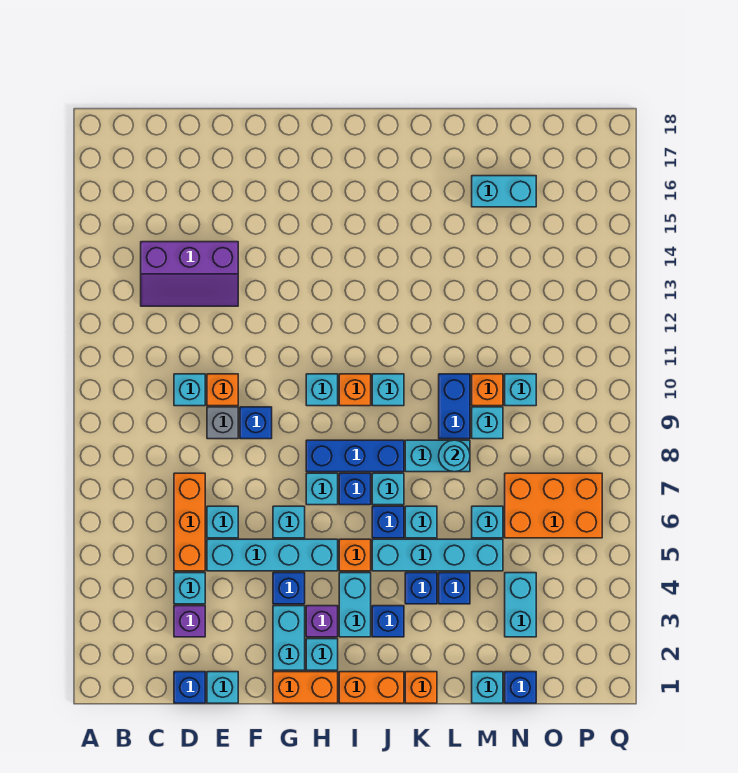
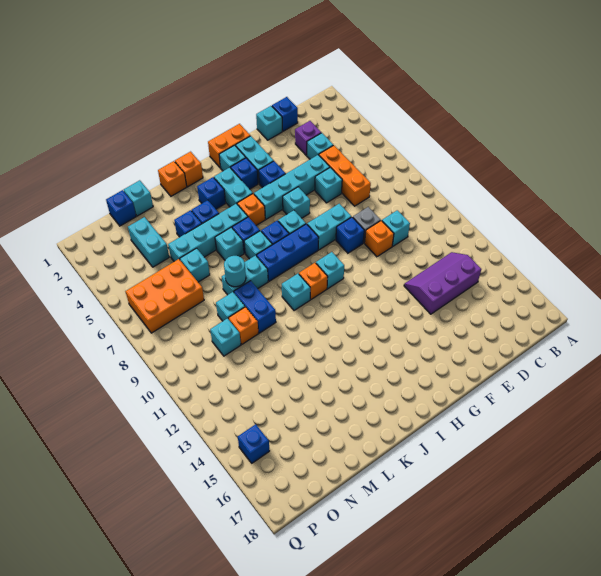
purple brick H3 level 1 -> blue brick H3 level 1
orange brick I1:J1 level 1 -> orange brick J1 level 1
cyan brick M16:N16 level 1 -> cyan brick F8:G8 level 1
none -> blue brick P15 level 1

